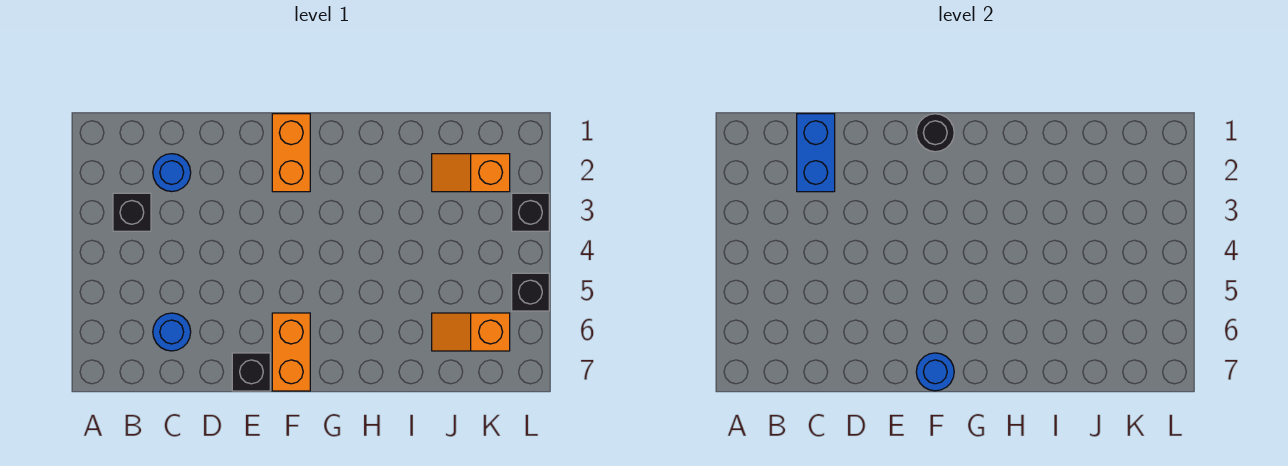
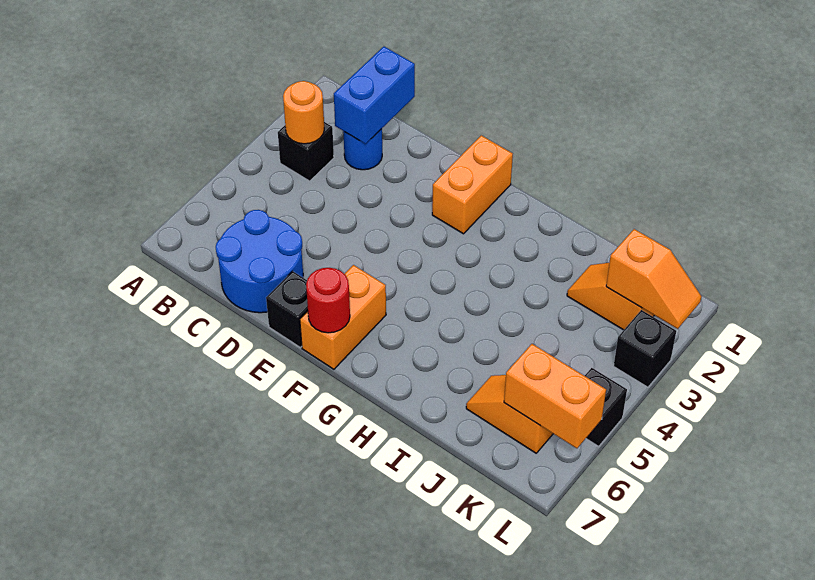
none -> orange round brick B3 level 2
blue round brick C6 level 1 -> blue round brick C6:D7 level 1
black round brick F1 level 2 -> none
blue round brick F7 level 2 -> red round brick F7 level 2
none -> orange slope K2:L2 level 2 top K
none -> orange brick K6:L6 level 2

